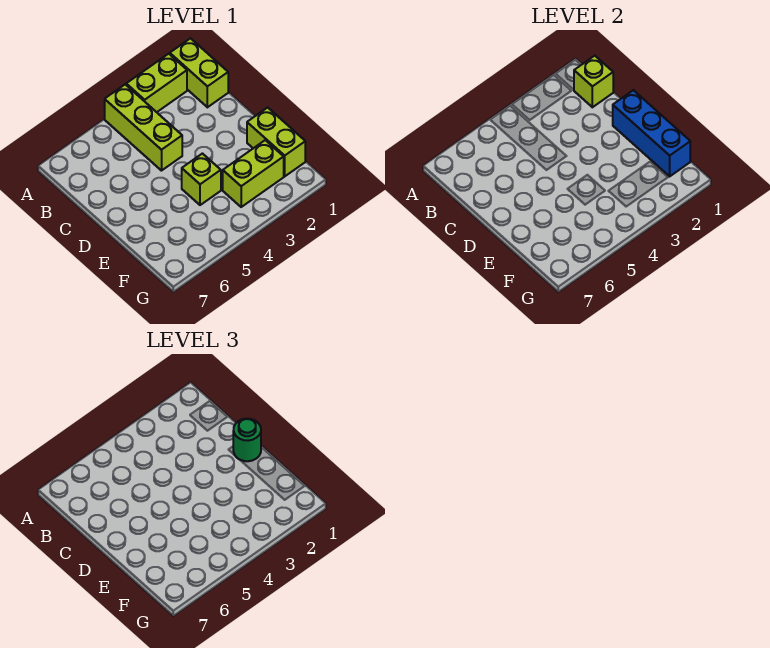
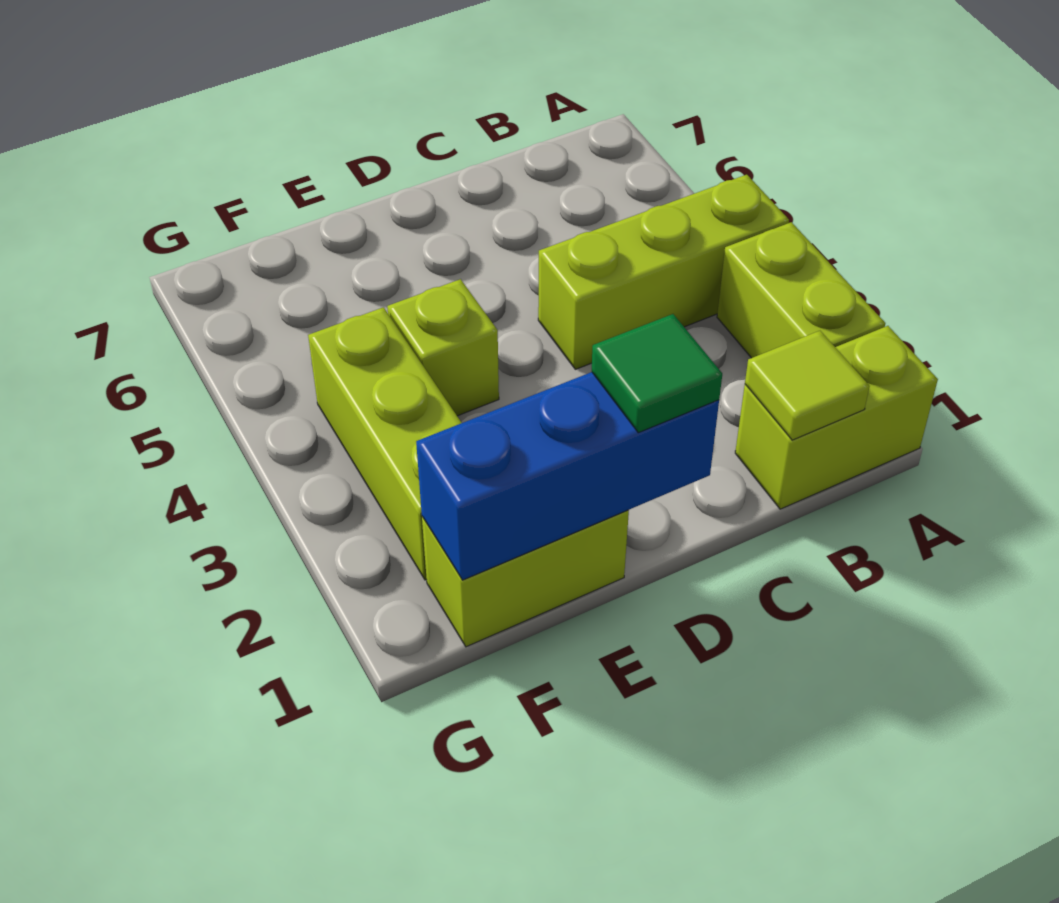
lime brick B1 level 2 -> lime tile B1 level 2
green round brick D1 level 3 -> green tile D1 level 3
lime brick F2:F3 level 1 -> lime brick F2:F4 level 1

